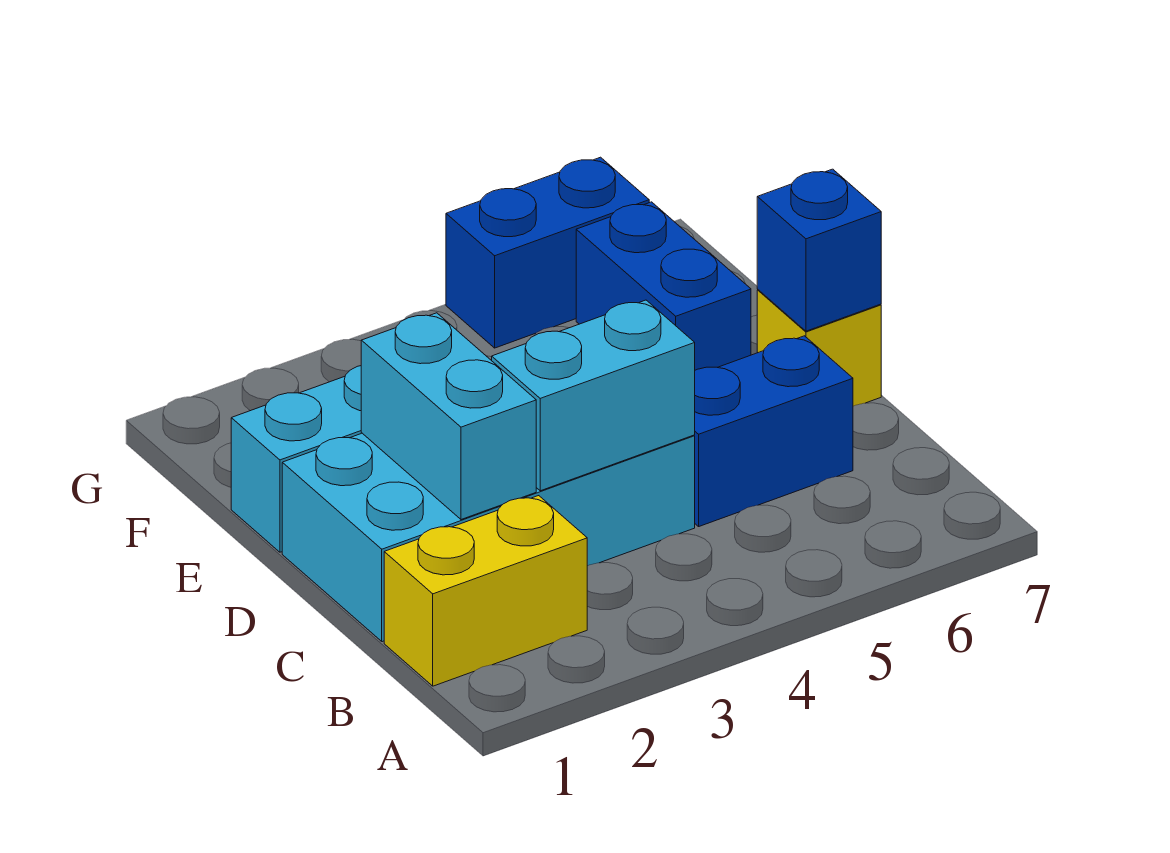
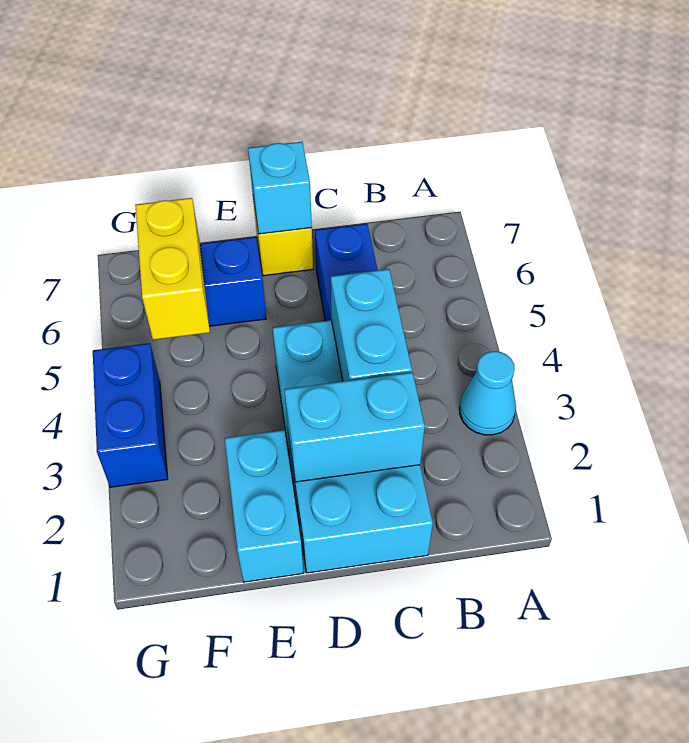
none -> cyan cone A3 level 1
yellow brick B1:B2 level 1 -> yellow brick F5:F6 level 2
blue brick D7 level 2 -> cyan brick D7 level 2
blue brick G5:G6 level 1 -> blue brick G3:G4 level 1

